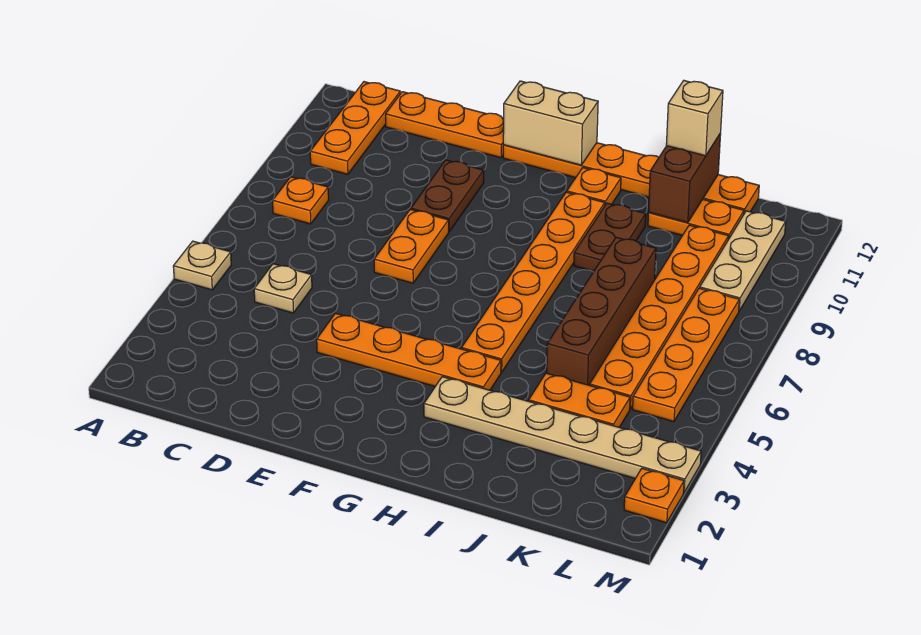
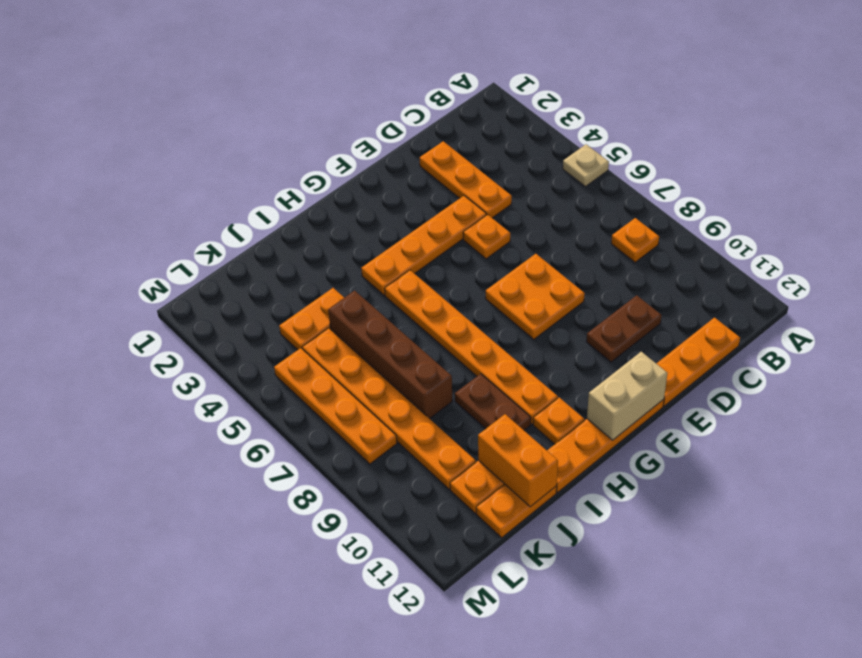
orange plate B10:B12 level 1 -> orange plate D2:D4 level 1
tan plate C5 level 1 -> none
orange plate E7:E8 level 1 -> orange plate E7:F8 level 1
brown plate E9:E10 level 1 -> brown plate D10:E10 level 1
tan plate H3:M3 level 1 -> none
brown brick J11:J12 level 2 -> orange brick J11:J12 level 2
tan brick J12 level 3 -> none
tan plate L9:L11 level 1 -> none
orange plate M2 level 1 -> orange plate E5 level 1

